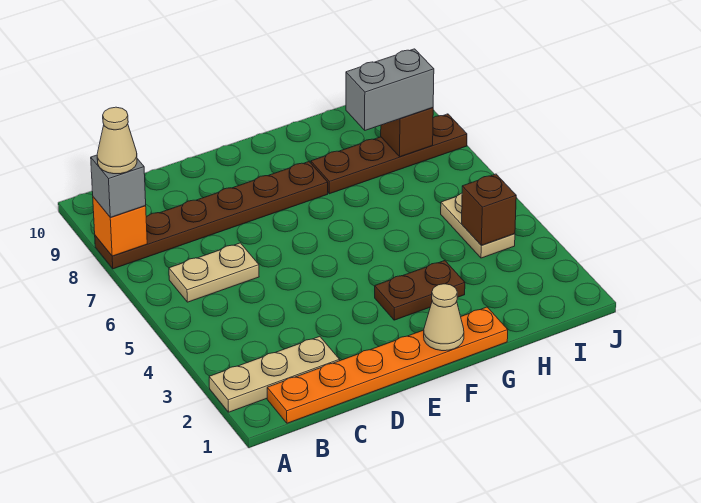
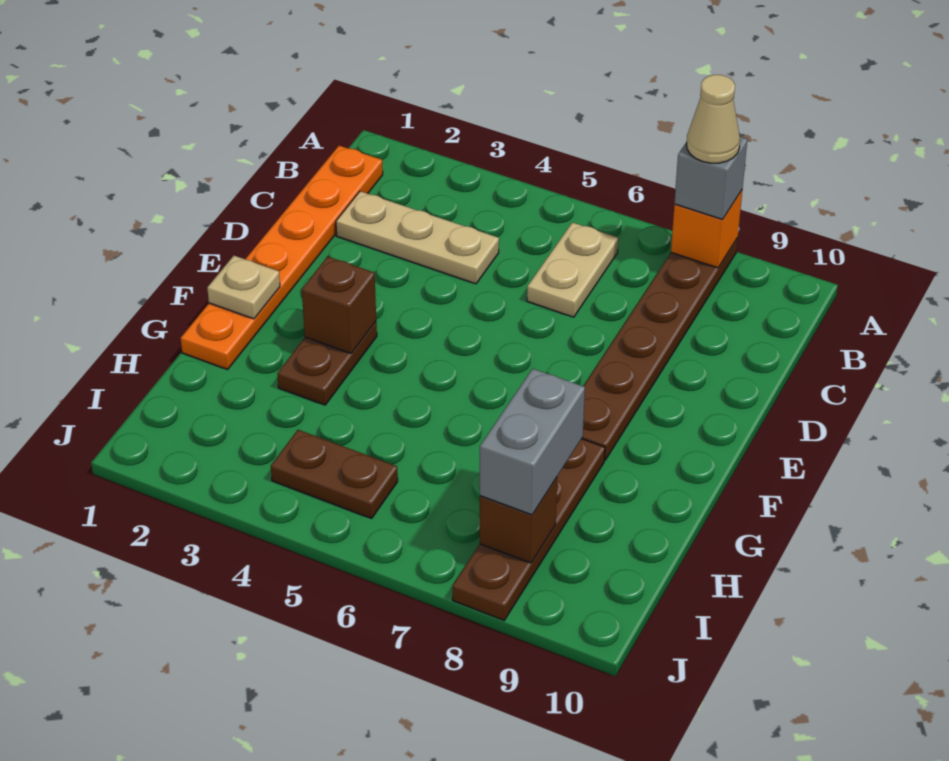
tan plate A2:C2 level 1 -> tan plate C2:C4 level 1
tan cone F1 level 2 -> tan plate F1 level 2
tan plate I4:I5 level 1 -> brown plate I4:I5 level 1
brown brick I4 level 2 -> brown brick F3 level 2

